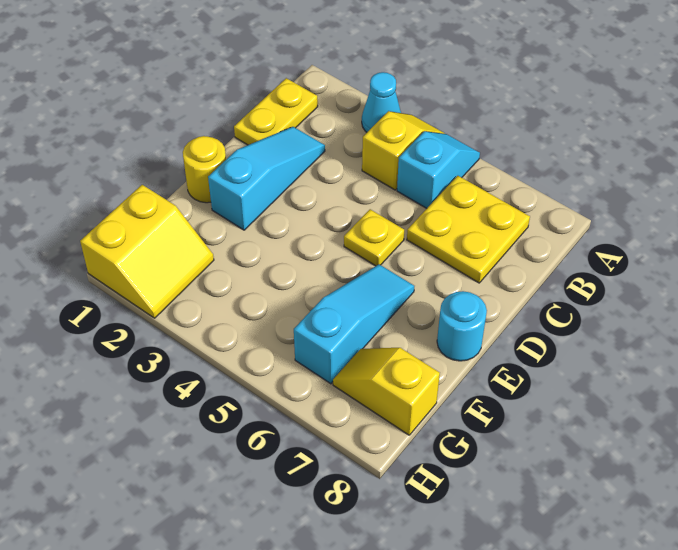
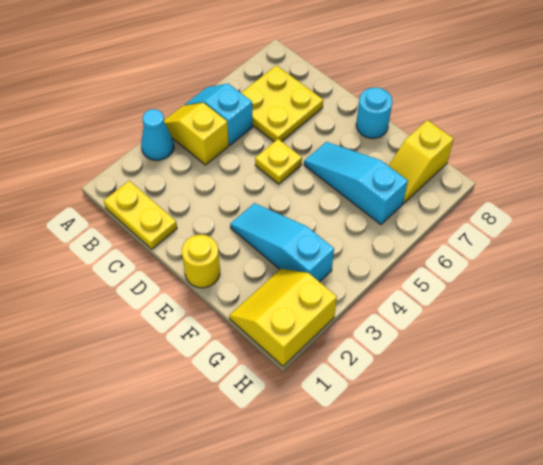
cyan slope C2:E2 level 1 top E -> cyan slope E3:G3 level 1 top G
yellow slope G1:H2 level 1 top 1 -> yellow slope G1:H2 level 1 top H

